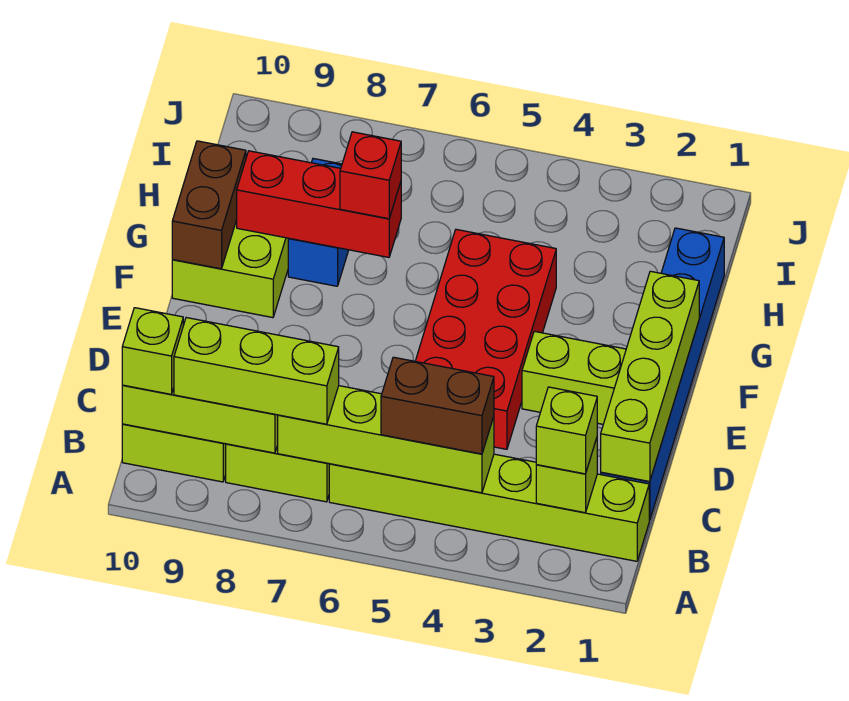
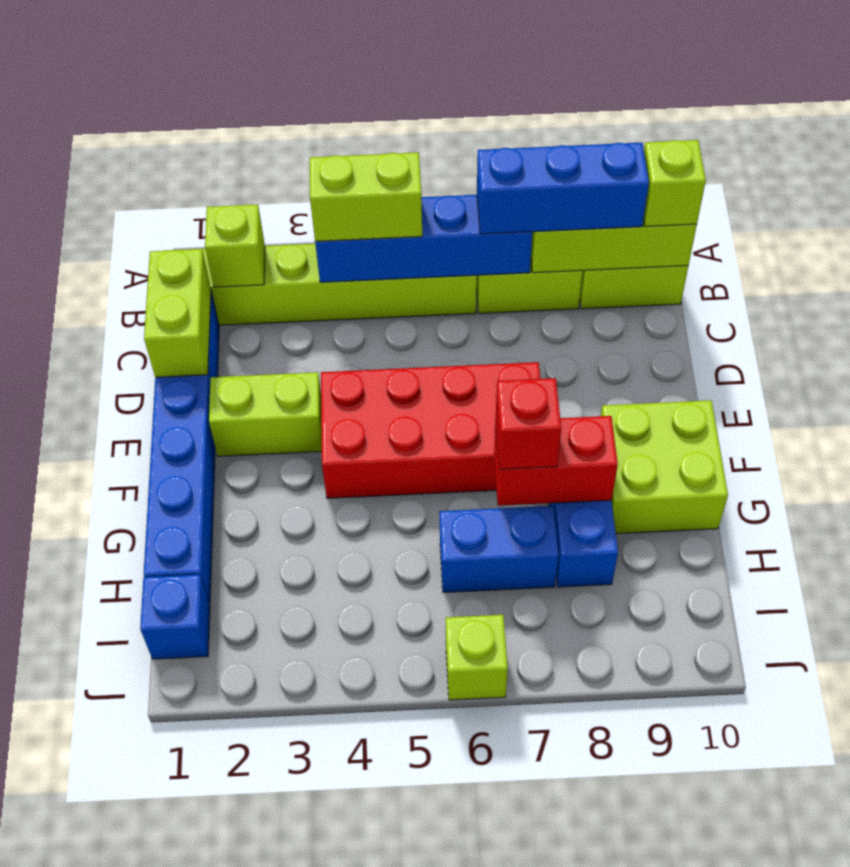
lime brick B2 level 3 -> lime brick J6 level 1
lime brick B4:B7 level 2 -> blue brick B4:B7 level 2
brown brick B4:B5 level 3 -> lime brick B4:B5 level 3
lime brick B7:B9 level 3 -> blue brick B7:B9 level 3
lime brick C1:F1 level 2 -> lime brick C1:D1 level 2
red brick D4:G5 level 1 -> red brick E4:F7 level 1
brown brick F10:G10 level 2 -> none
red brick G7:G9 level 2 -> red brick G7:G8 level 2
none -> blue brick H6:H7 level 1
none -> blue brick I1 level 1

